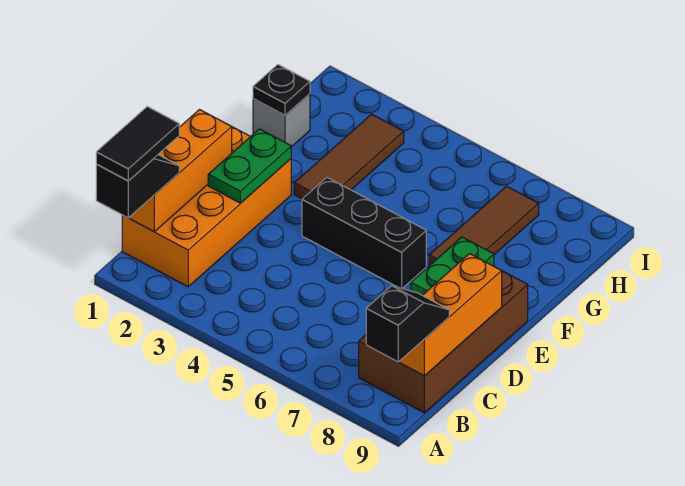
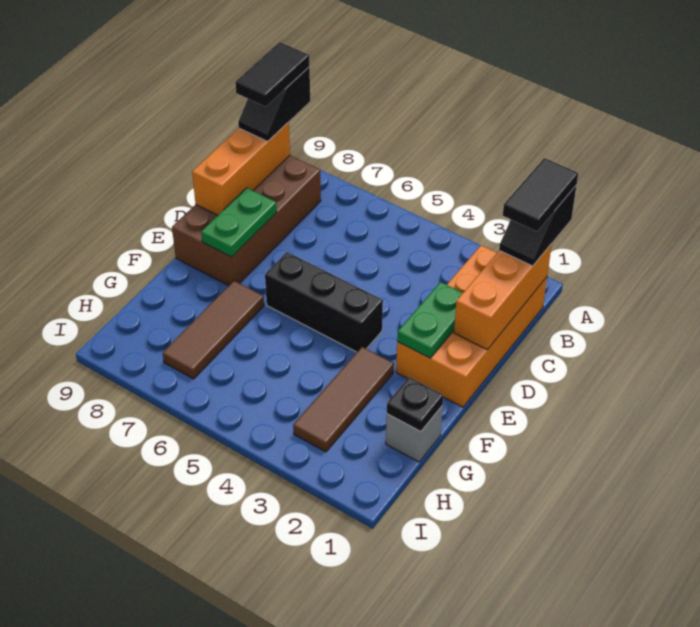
none -> black tile A9:B9 level 4

